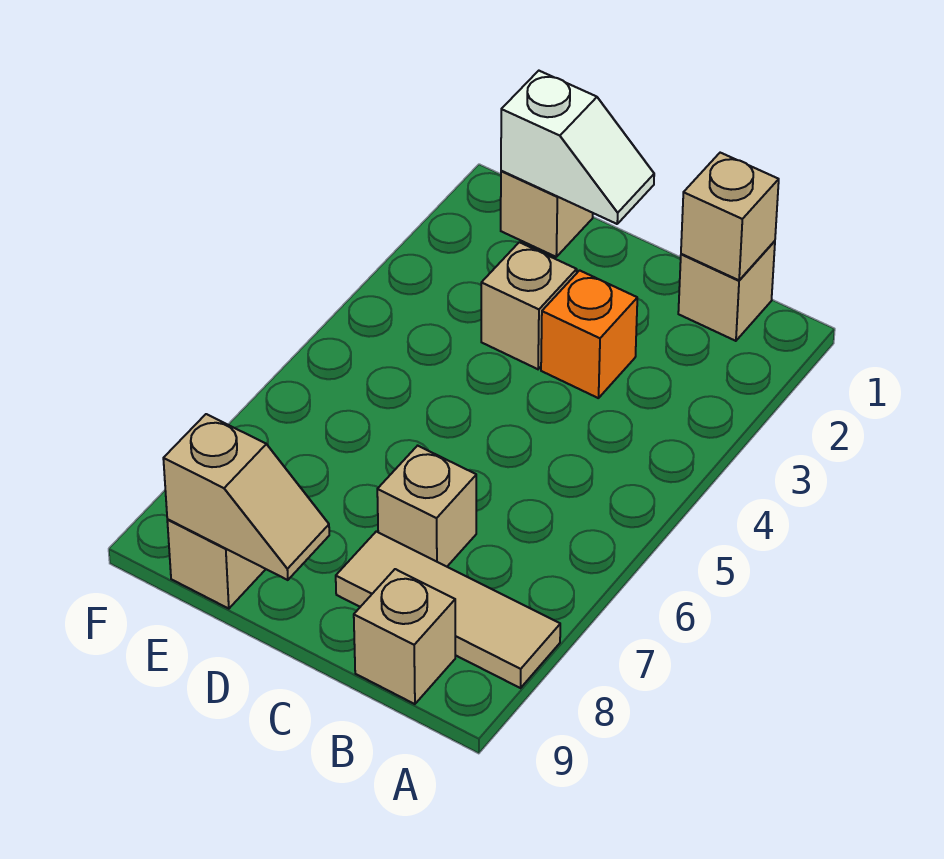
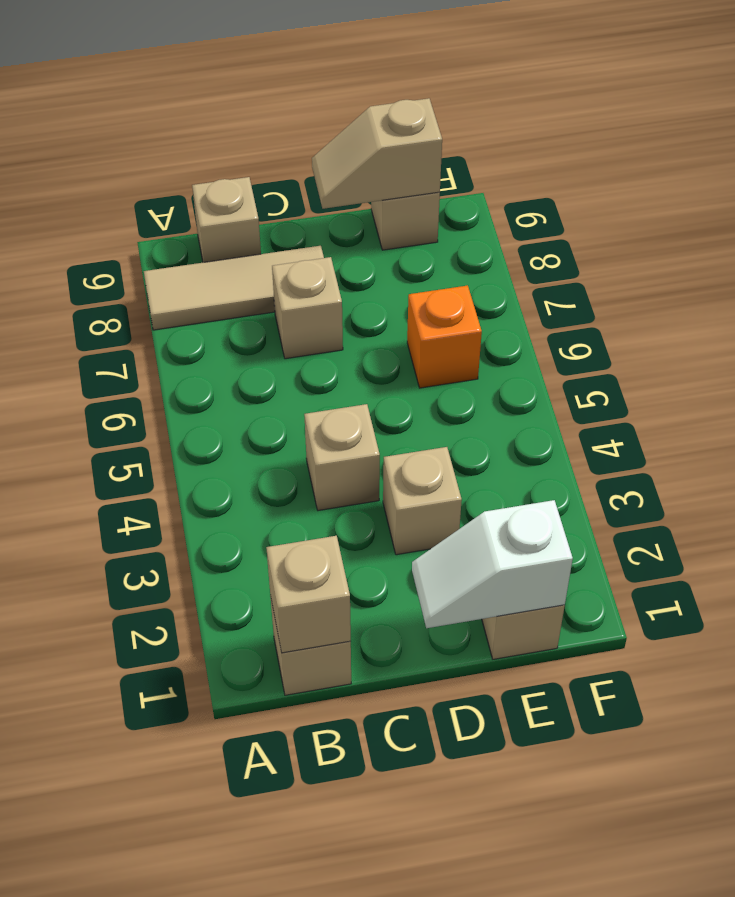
orange brick C3 level 1 -> orange brick E6 level 1
none -> tan brick C4 level 1

